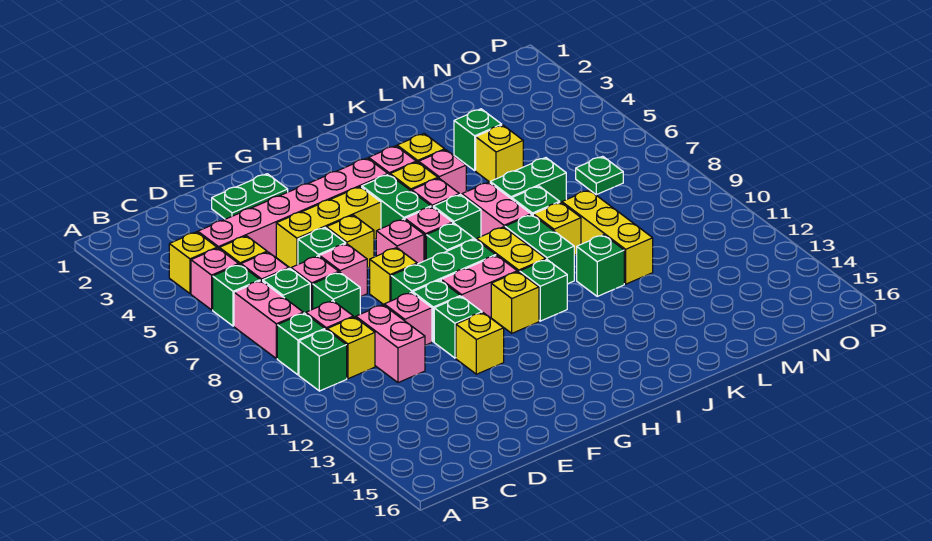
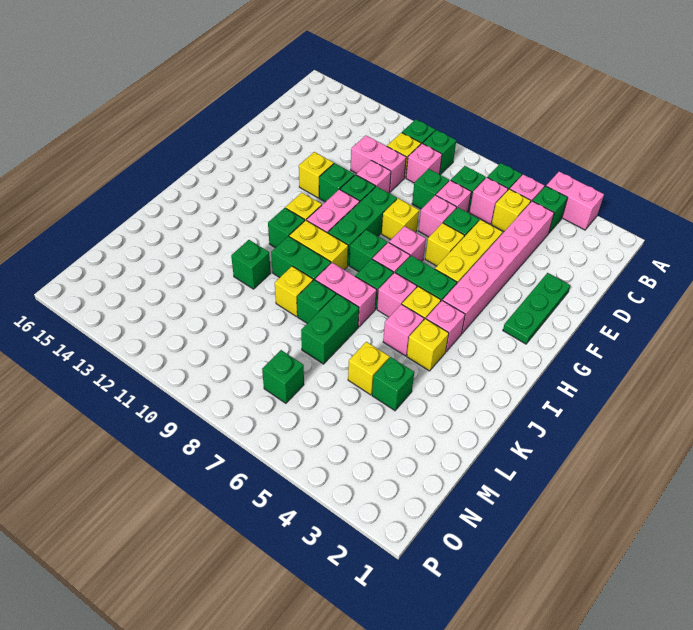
yellow brick B4 level 1 -> green brick B4 level 1
pink brick B7:B8 level 1 -> pink brick A3:A4 level 1
green plate E2:F2 level 1 -> green plate E2:G2 level 1
yellow brick L9:L11 level 1 -> none
green plate N7 level 1 -> green brick N7 level 1

